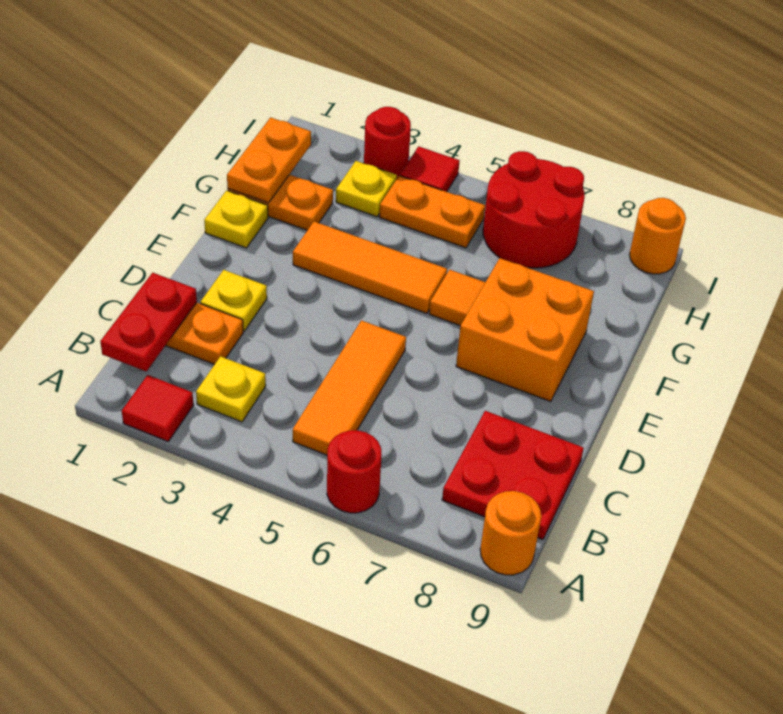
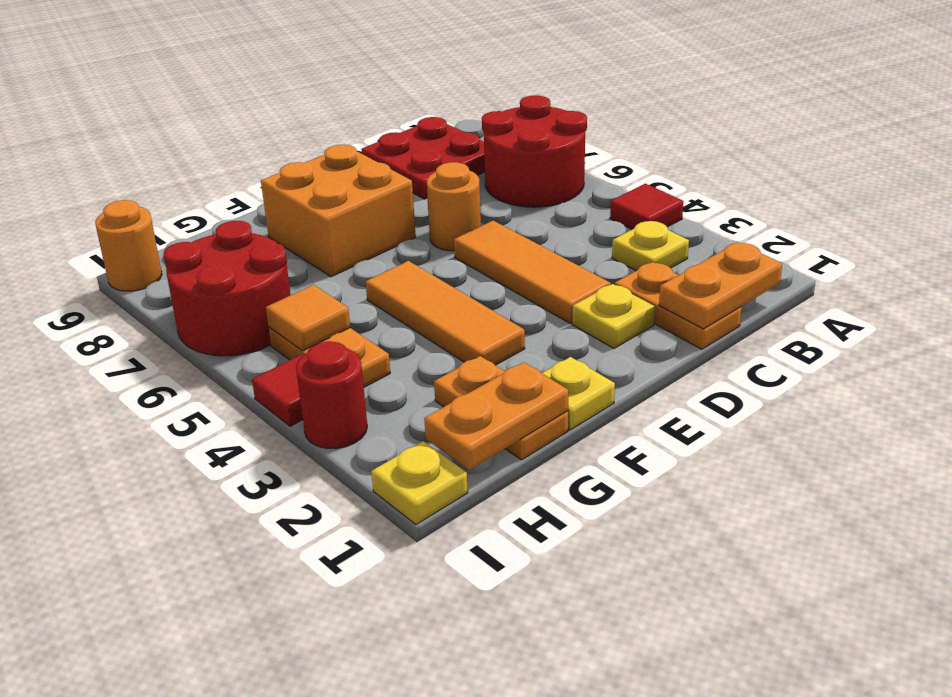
red tile A2 level 1 -> red tile A4 level 1
red round brick A6 level 1 -> red round brick A6:B7 level 1
orange round brick A9 level 1 -> orange round brick D6 level 1
red plate B1:C1 level 2 -> orange plate B1:C1 level 2
orange tile B5:D5 level 1 -> orange tile D3:D5 level 1
orange tile F6 level 1 -> orange tile H5 level 2
yellow plate H3 level 1 -> yellow plate I1 level 1

